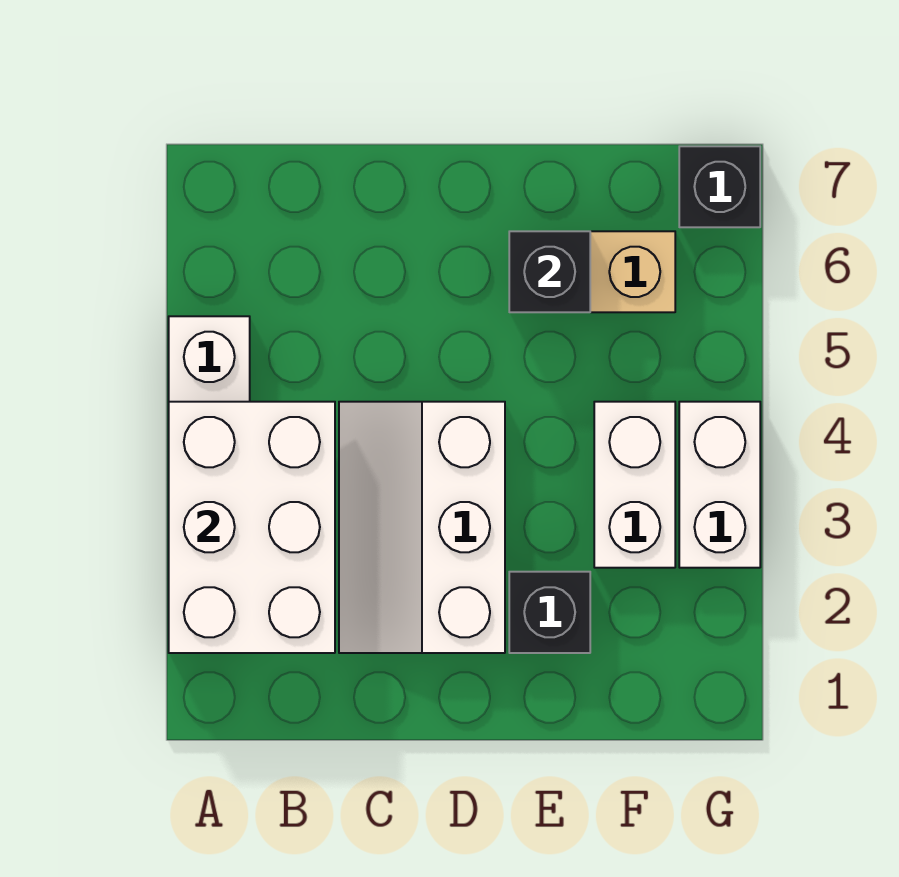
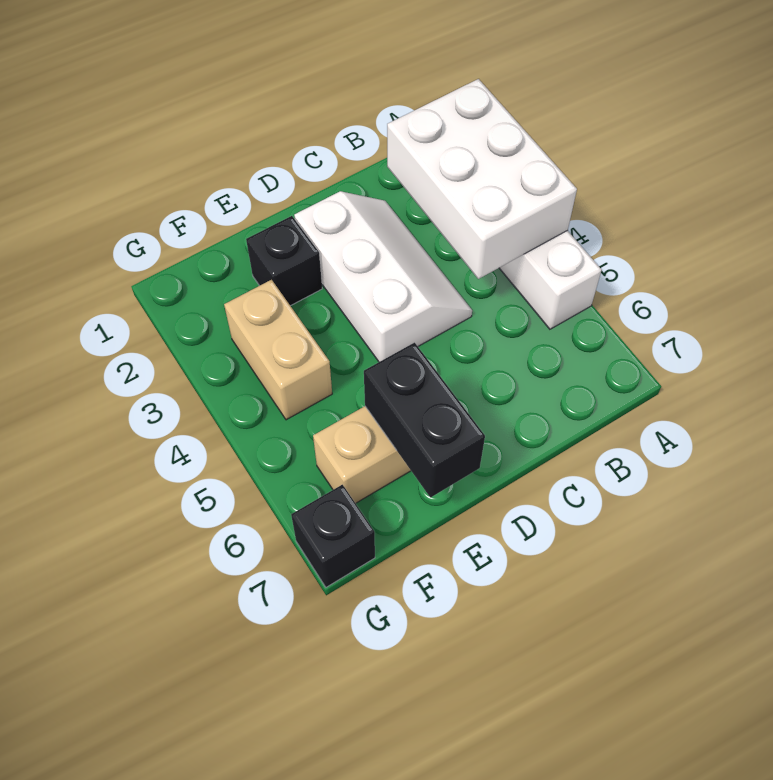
black brick E6 level 2 -> black brick E6:E7 level 2
white brick F3:F4 level 1 -> tan brick F3:F4 level 1
white brick G3:G4 level 1 -> none

